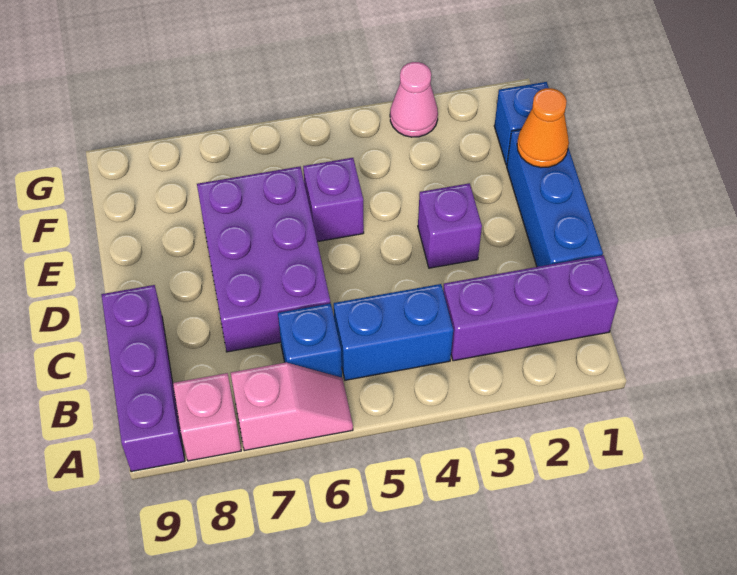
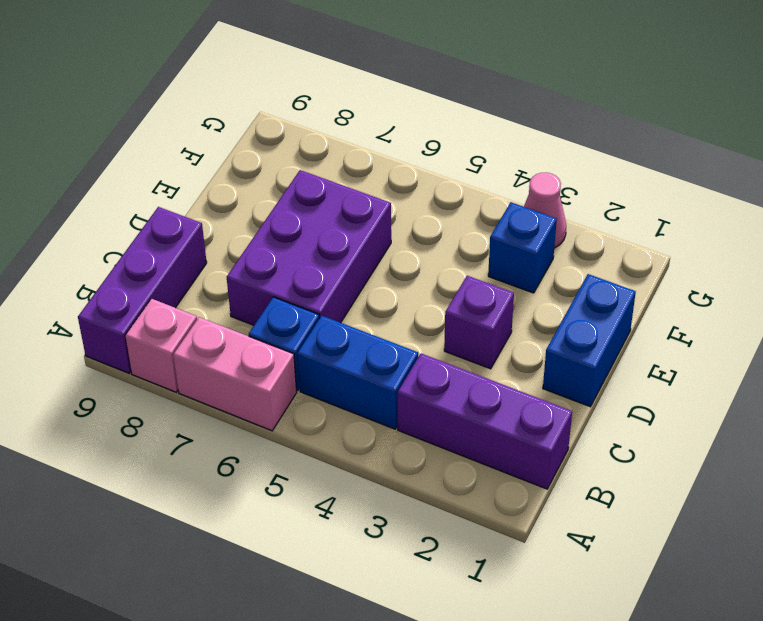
pink slope A6:A7 level 1 top 7 -> pink brick A6:A7 level 1
blue brick C1:E1 level 1 -> blue brick D1:E1 level 1
orange cone E1 level 2 -> none
purple brick E5 level 1 -> none
blue brick F1 level 1 -> blue brick F3 level 1

